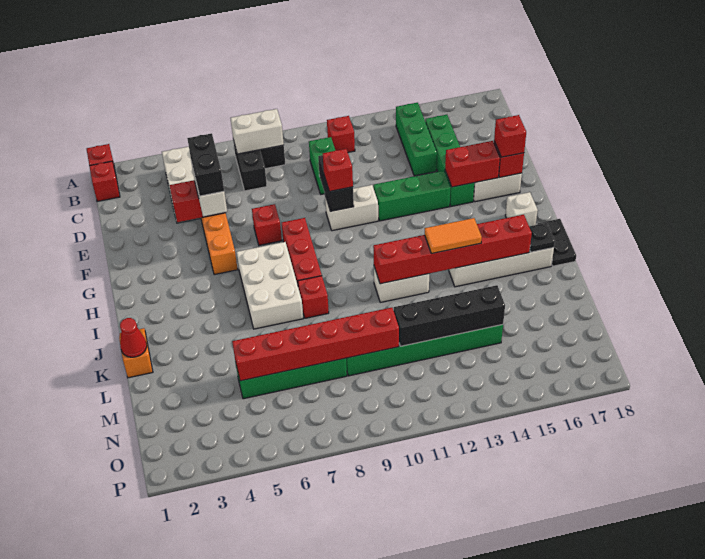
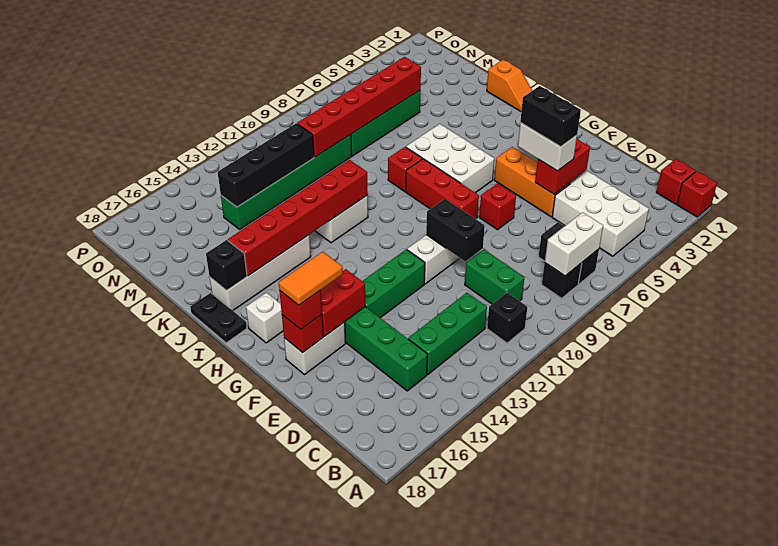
red brick B11 level 1 -> black brick B11 level 1
green brick B14:D14 level 1 -> green brick C12:C14 level 1
red brick F10 level 3 -> none
orange tile J13:J14 level 3 -> orange tile F16:F17 level 4
black plate J17 level 2 -> black brick J17 level 2
red cone K1 level 2 -> none

